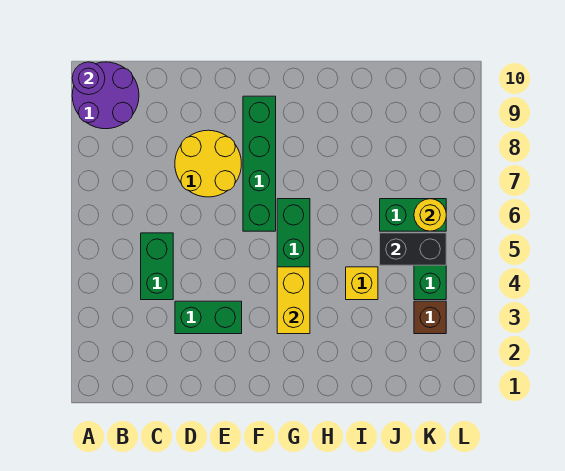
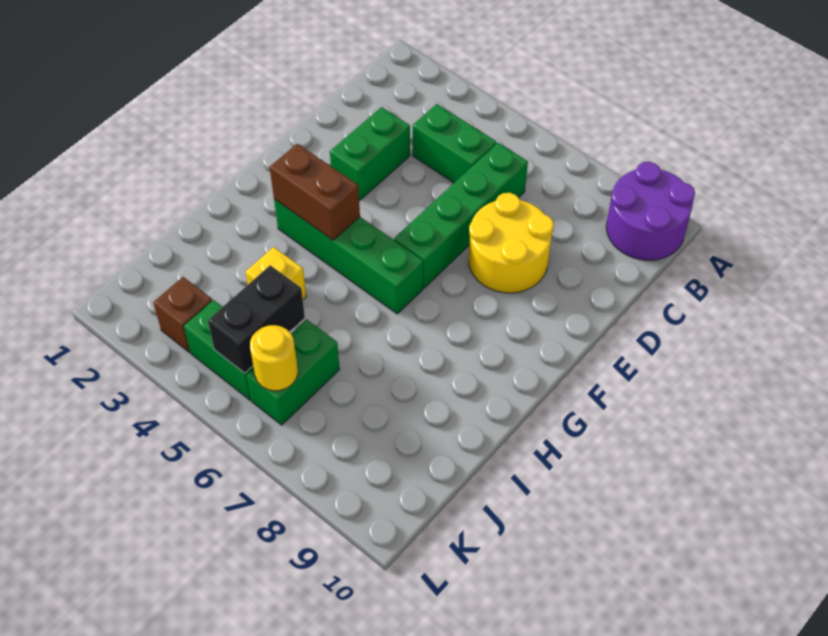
purple round brick A10 level 2 -> none
green brick F6:F9 level 1 -> green brick C6:F6 level 1
yellow brick G3:G4 level 2 -> brown brick G3:G4 level 2

